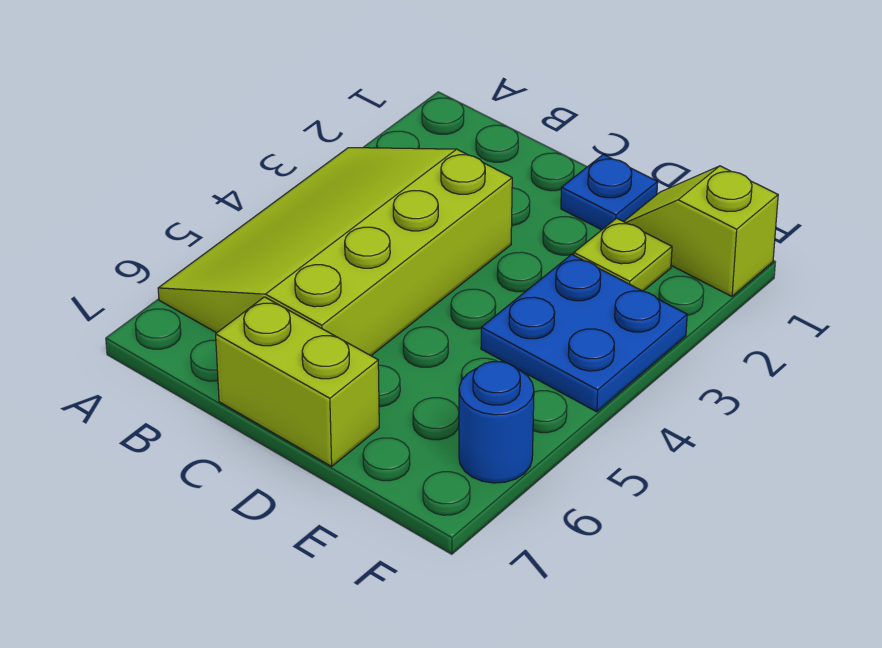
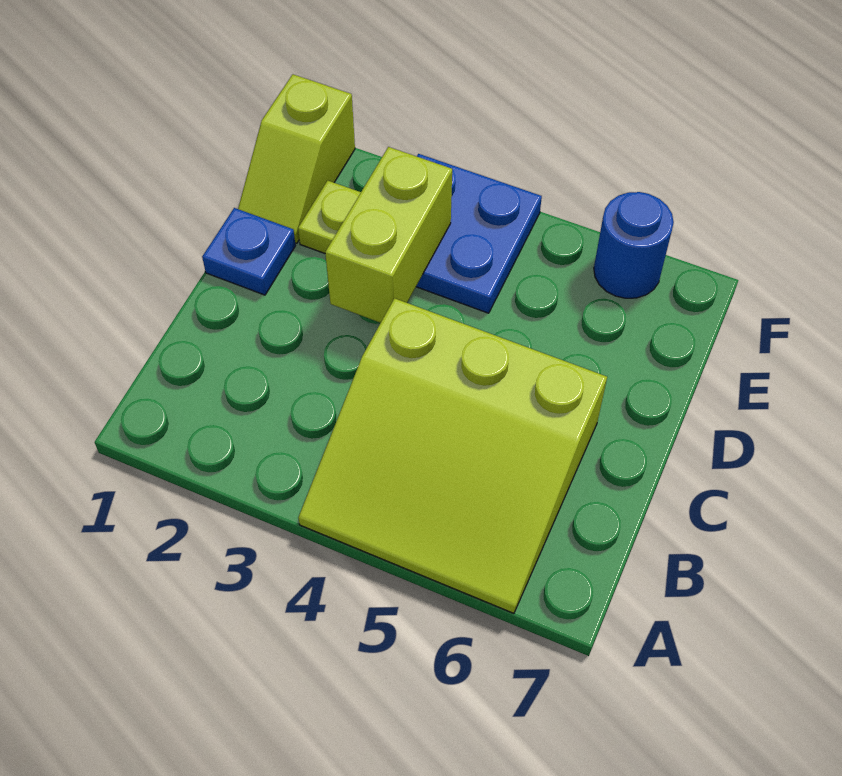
lime slope A3:C6 level 1 top C -> lime slope A4:C6 level 1 top C
lime brick C7:D7 level 1 -> lime brick D3:E3 level 2

